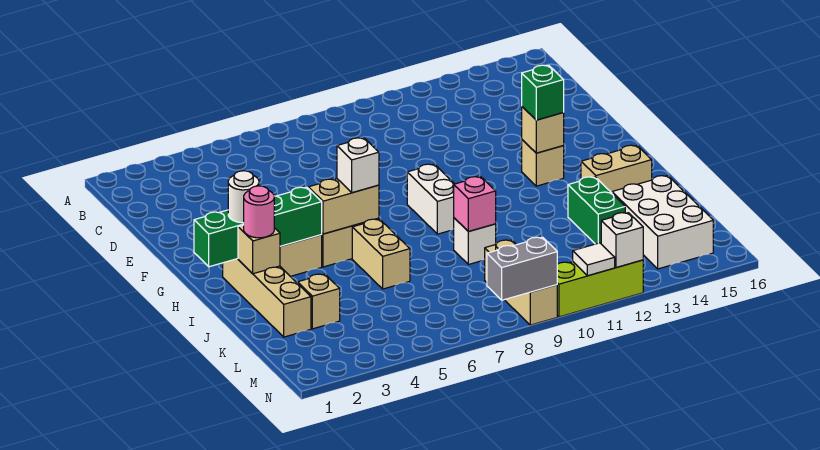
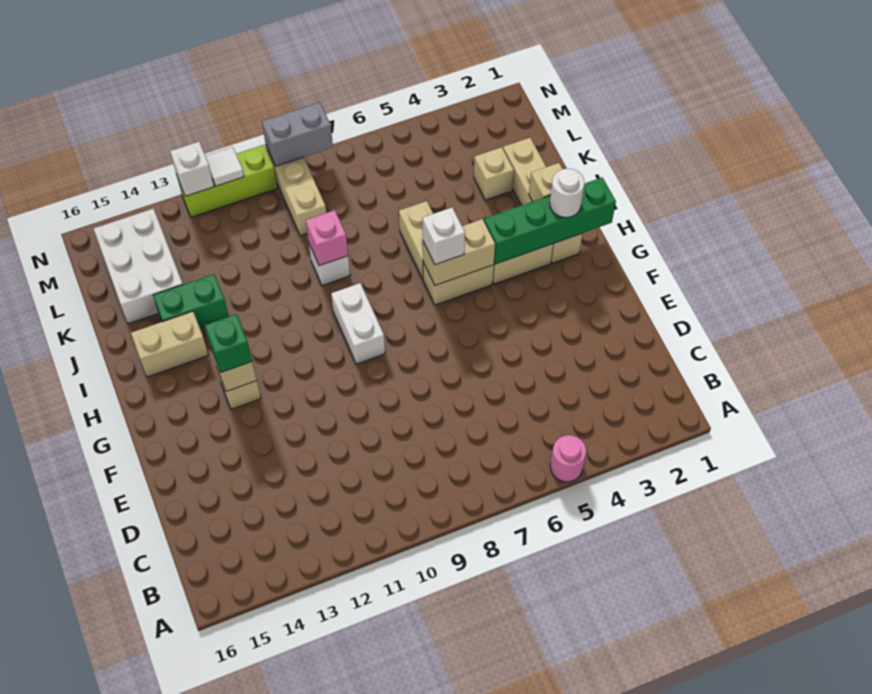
pink round brick I2 level 3 -> pink round brick A5 level 1
green brick J13:K13 level 1 -> green brick J13:J14 level 1

